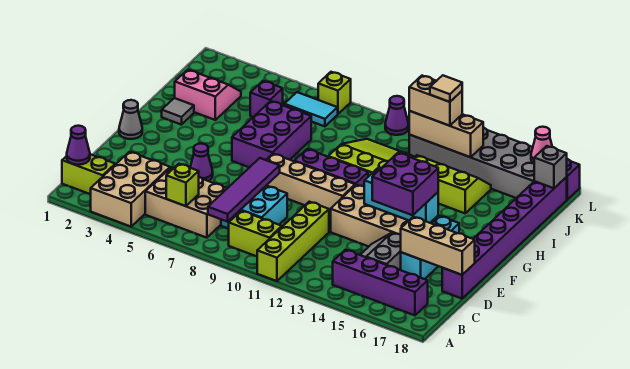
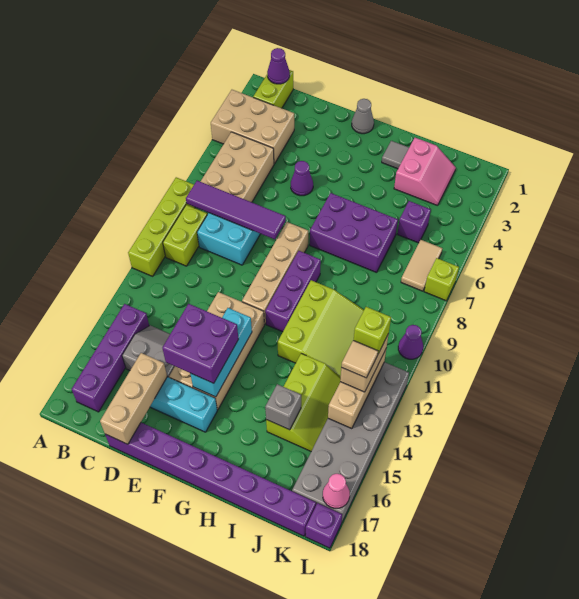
lime brick A11:D11 level 1 -> lime brick A8:A11 level 1
lime brick B6 level 2 -> lime brick K12 level 4
cyan tile K6:K7 level 1 -> tan tile K6:K7 level 1
grey brick K18 level 2 -> grey brick I15 level 2

